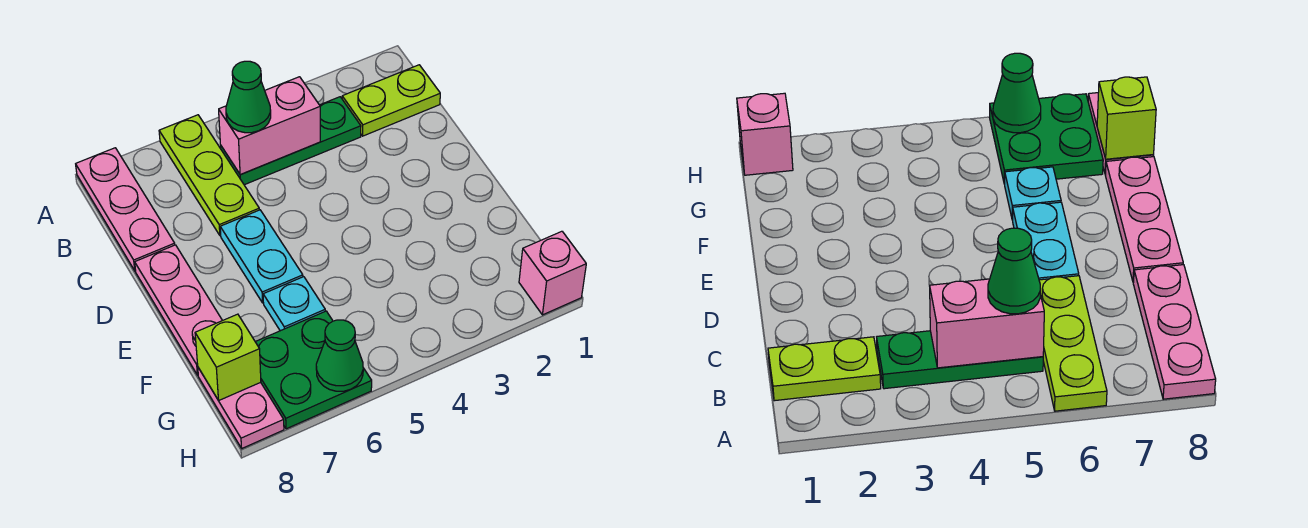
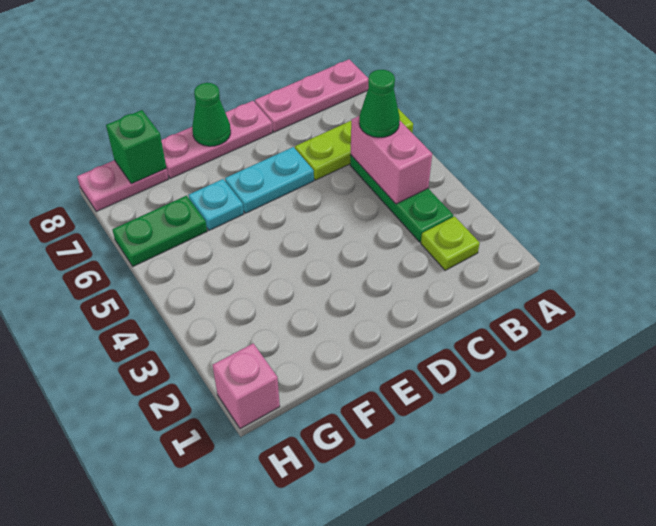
lime plate B1:B2 level 1 -> lime plate B2 level 1
green plate G6:H7 level 1 -> green plate G6:H6 level 1
lime brick G8 level 2 -> green brick G8 level 2
green cone H6 level 2 -> green cone E8 level 2

